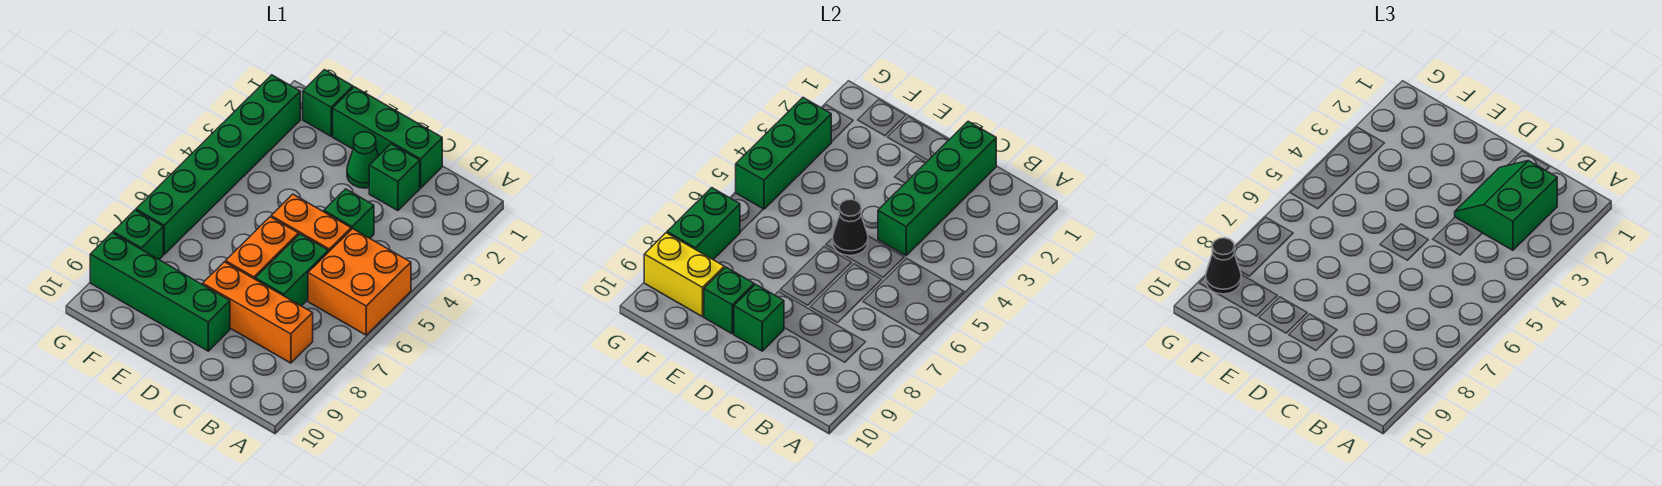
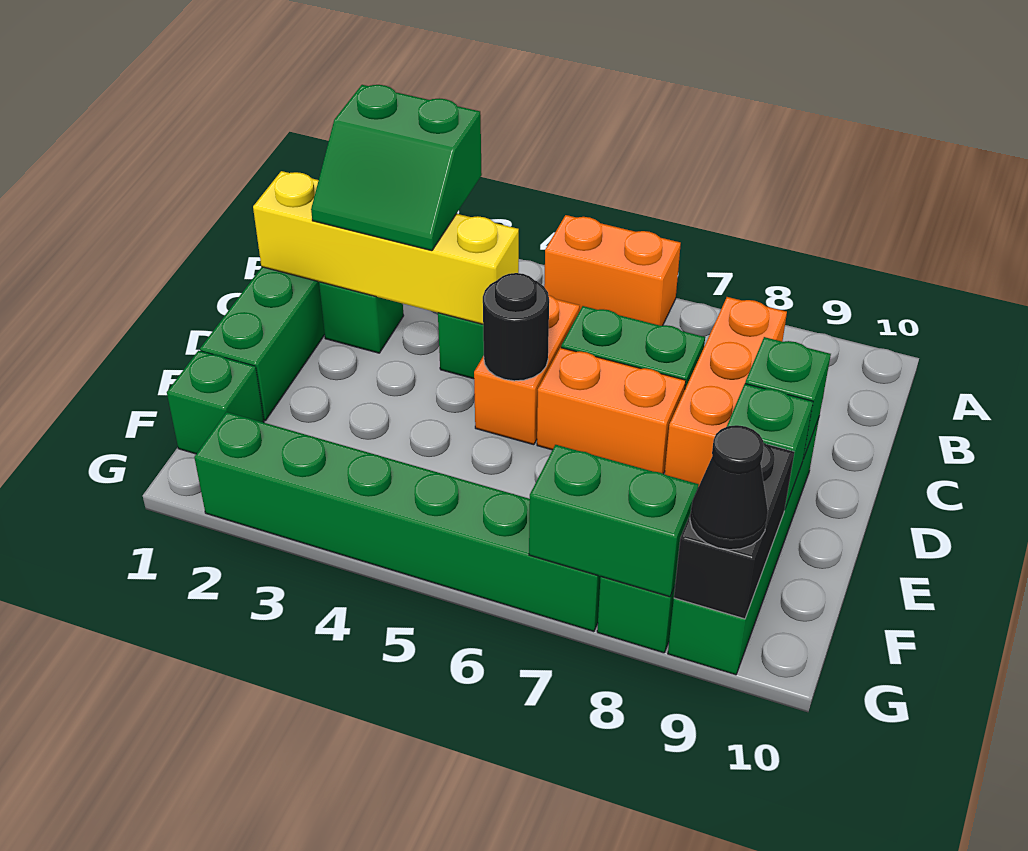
orange brick A5:B6 level 1 -> orange brick A5:A6 level 1
green brick C1:C4 level 2 -> yellow brick C1:C4 level 2
green cone D2 level 1 -> none
black cone D5 level 2 -> black round brick D5 level 2
yellow brick F9:G9 level 2 -> black brick F9:G9 level 2
green brick G3:G5 level 2 -> none

